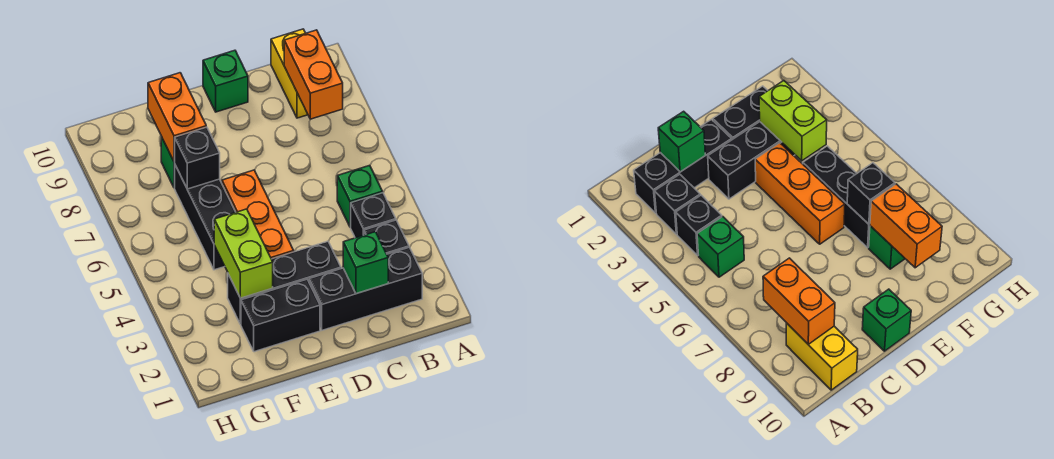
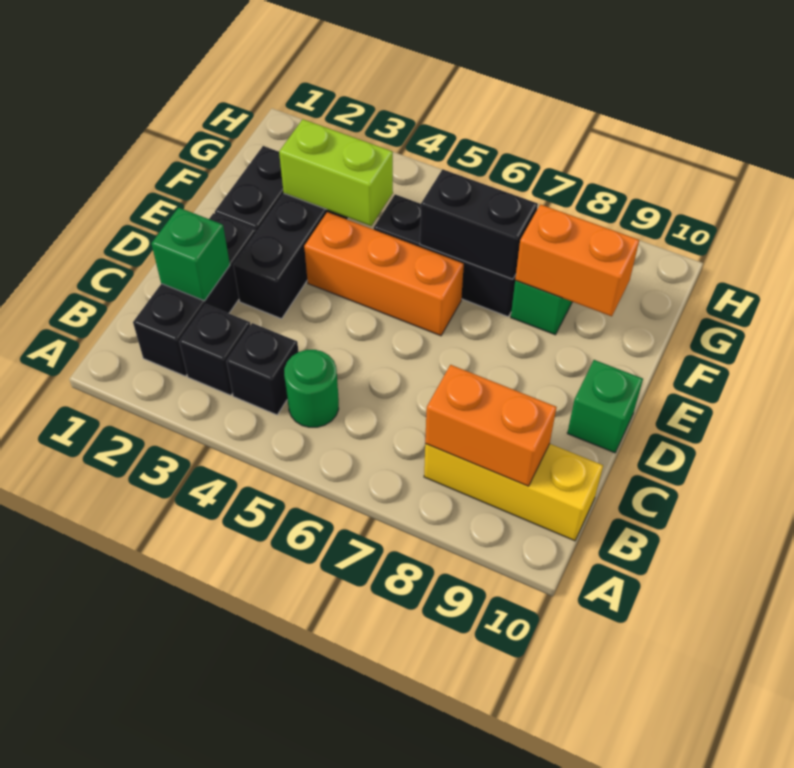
green brick B5 level 1 -> green round brick B5 level 1
yellow brick B9:B10 level 1 -> yellow brick B8:B10 level 1
black brick F7 level 2 -> black brick F6:F7 level 2

